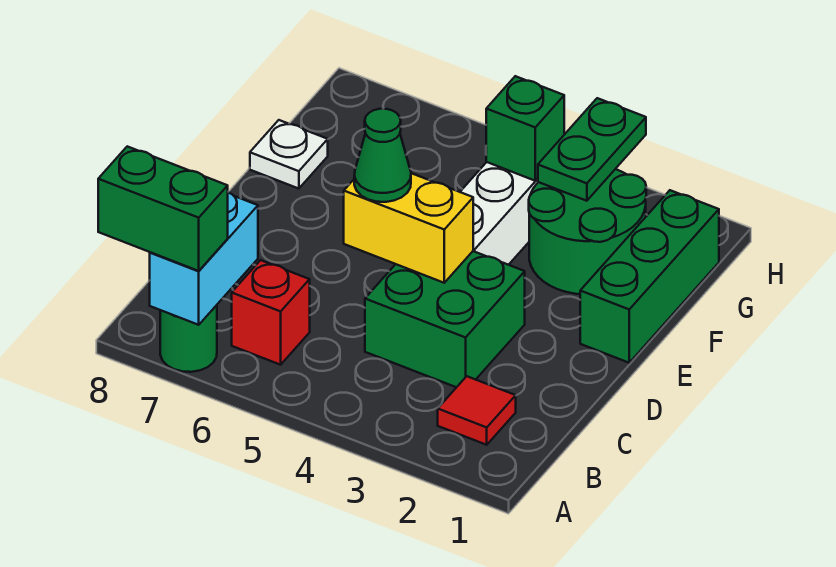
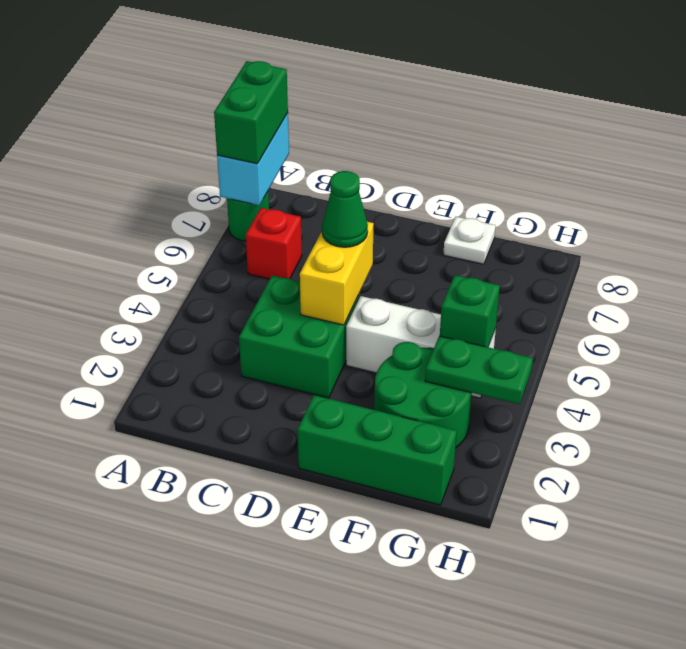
cyan brick A7:B7 level 2 -> cyan brick A7:A8 level 2
red tile B2 level 1 -> none

